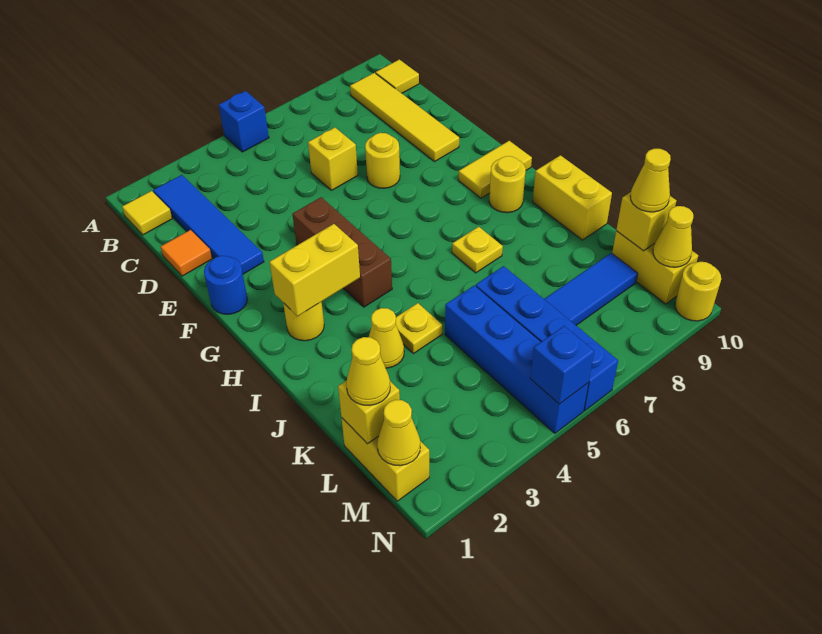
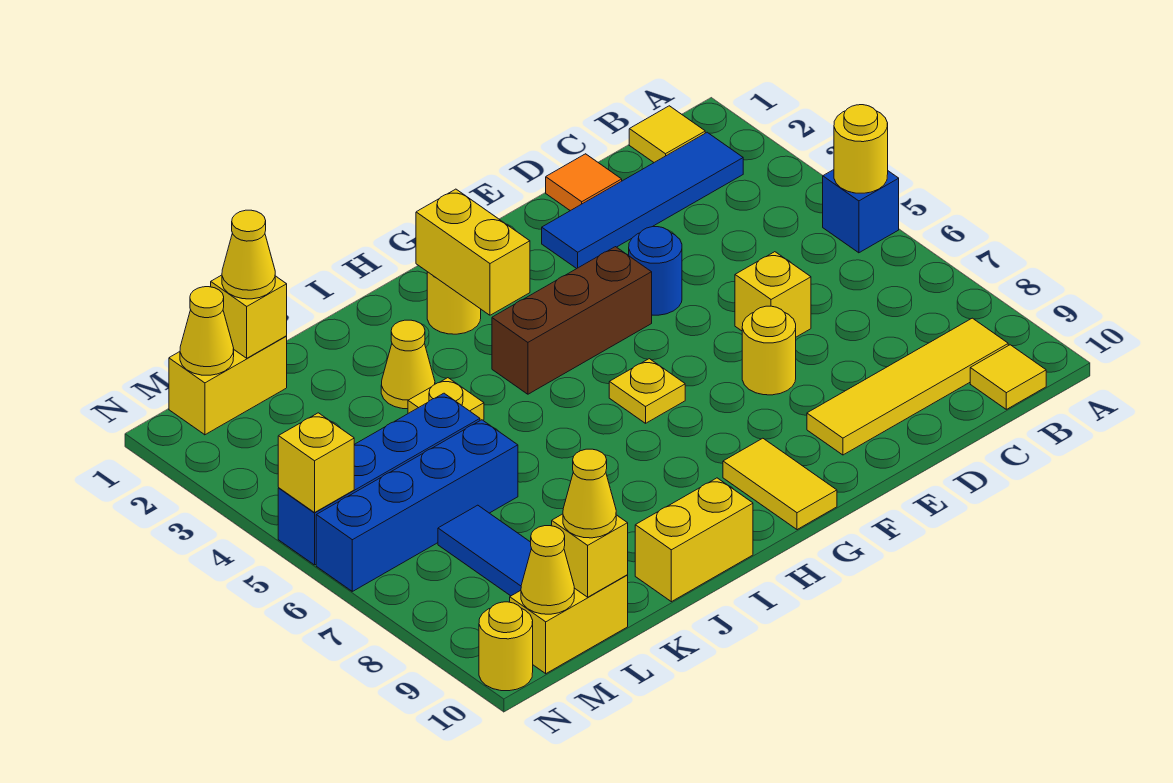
blue round brick F1 level 1 -> blue round brick E4 level 1
yellow round brick H9 level 1 -> yellow round brick A5 level 2
yellow plate I7 level 1 -> yellow plate G6 level 1
blue brick N5 level 2 -> yellow brick N5 level 2

